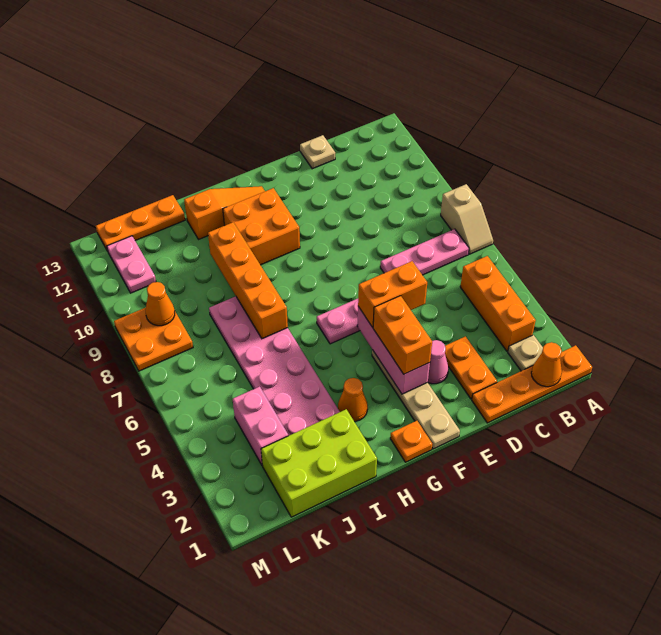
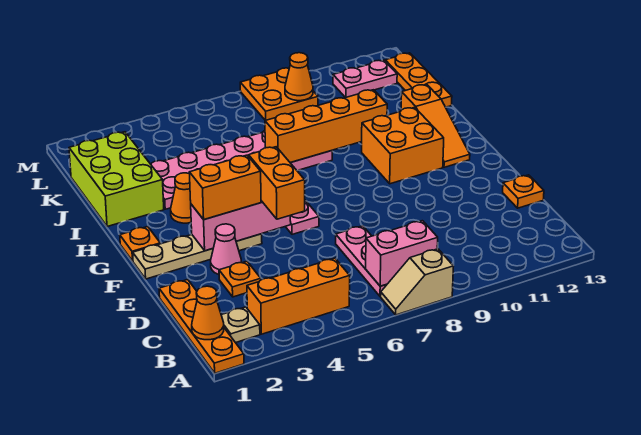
orange plate D2:D3 level 1 -> orange plate D3 level 1
tan plate D13 level 1 -> orange plate D13 level 1
pink brick K3:K4 level 1 -> pink brick B7:B8 level 2

